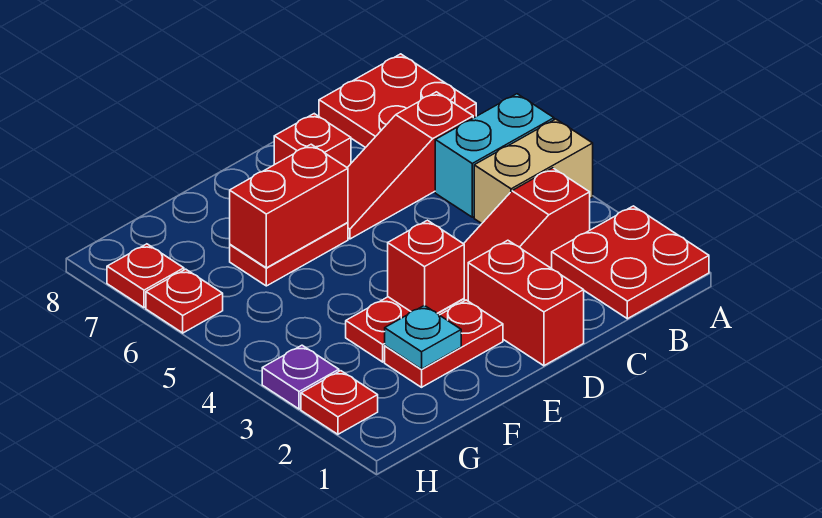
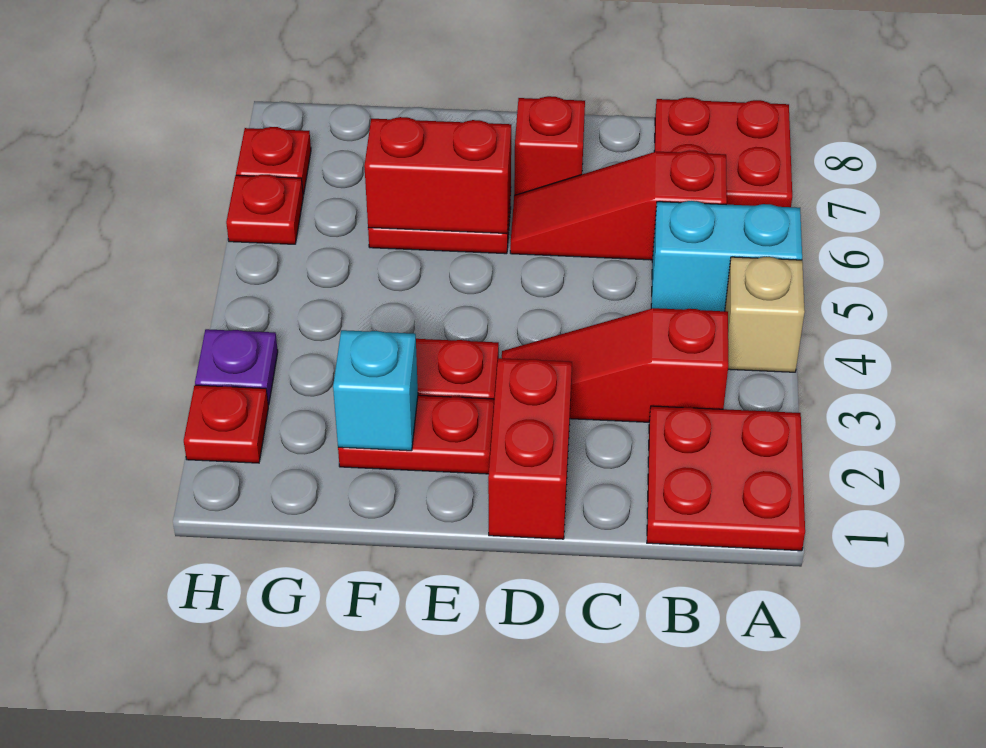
tan brick A4:B4 level 1 -> tan brick A4 level 1
red brick E3 level 2 -> none
cyan plate F2 level 2 -> cyan brick F2 level 2

